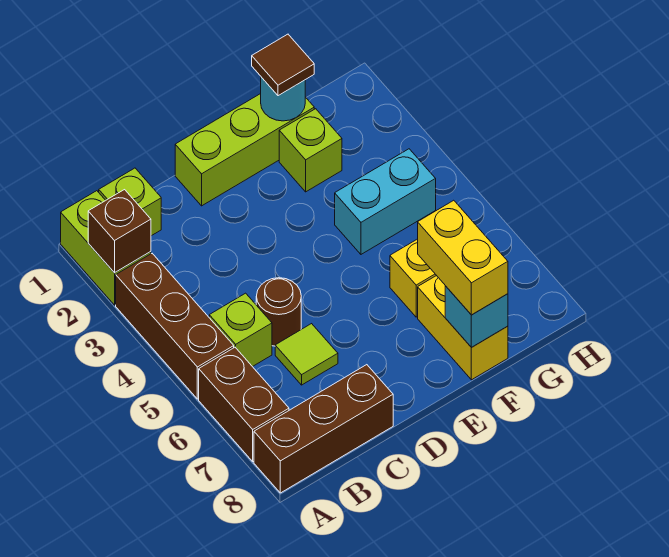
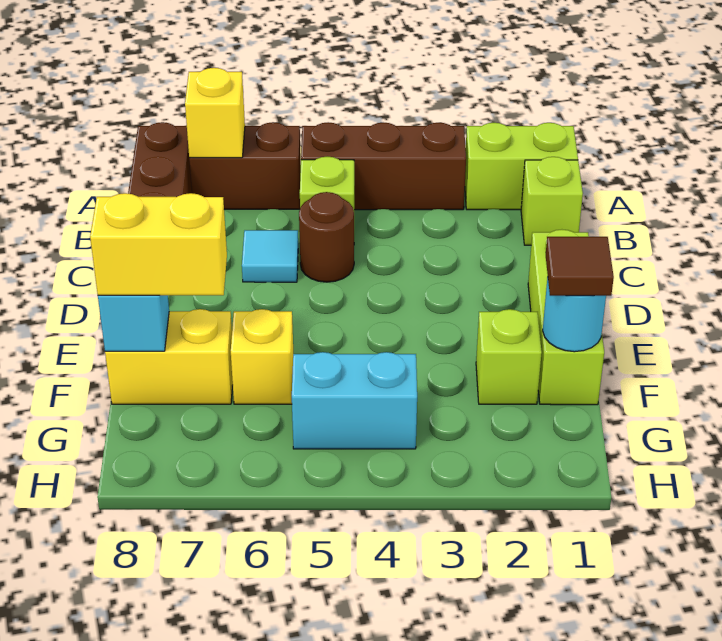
brown brick A2 level 2 -> none
none -> yellow brick A7 level 2
lime tile C6 level 1 -> cyan tile C6 level 1
cyan brick F4:G4 level 1 -> cyan brick G4:G5 level 1

